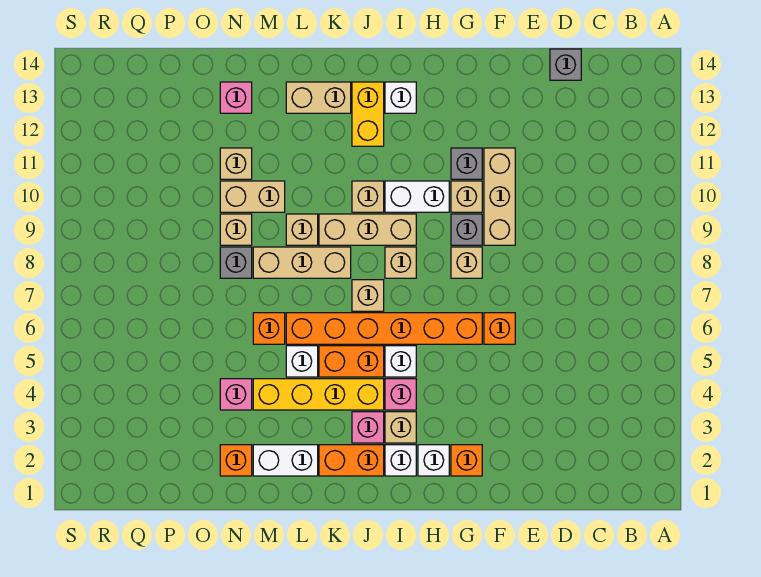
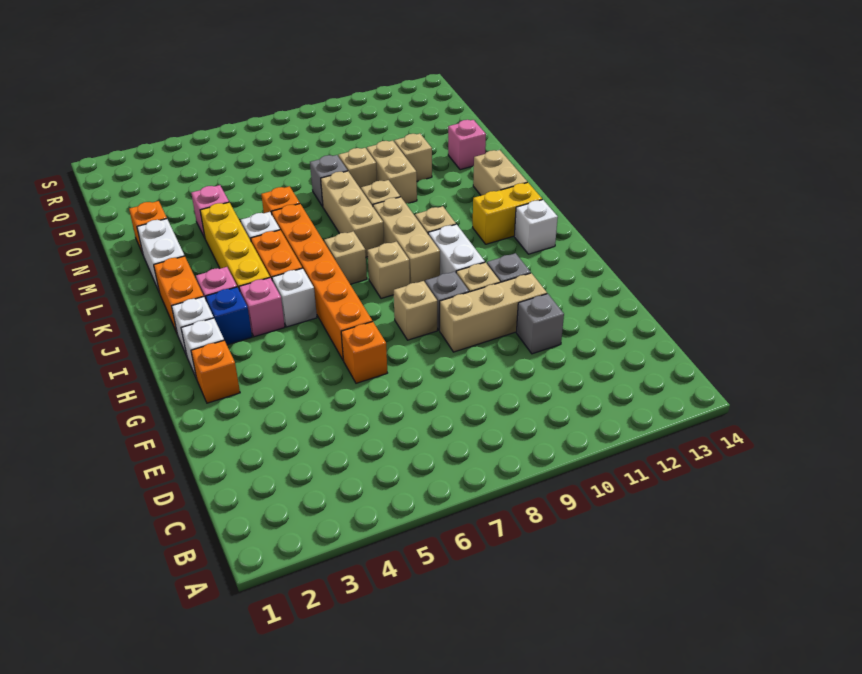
grey brick D14 level 1 -> grey brick E11 level 1
tan brick I3 level 1 -> blue brick I3 level 1

